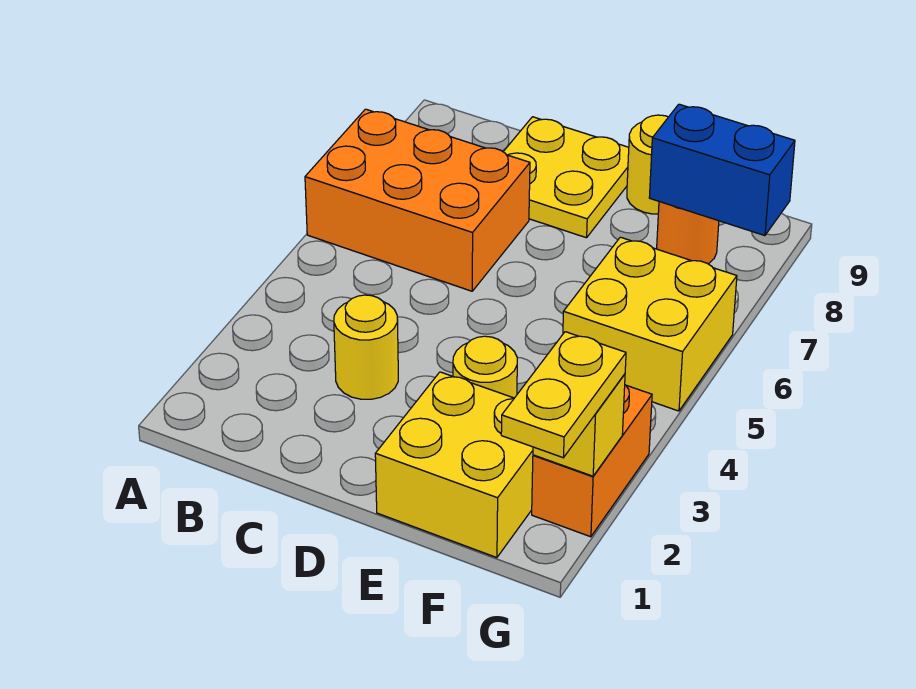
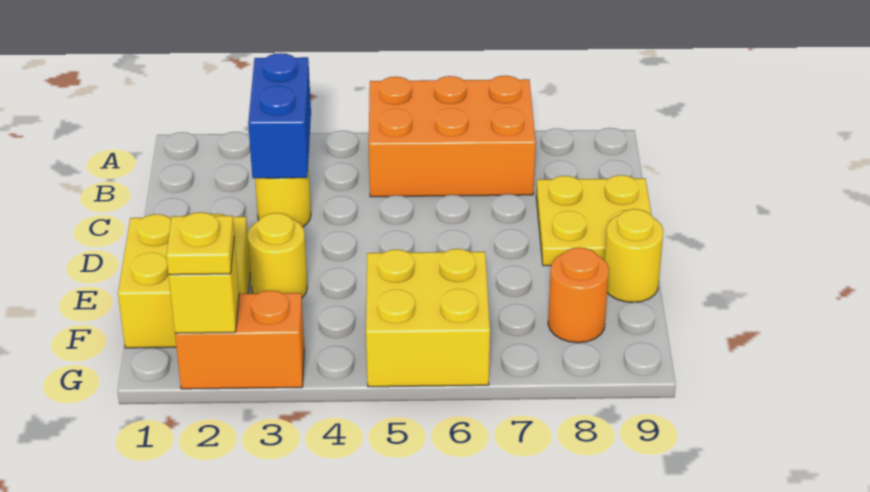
orange brick A6:C7 level 1 -> orange brick A5:B7 level 1
blue brick F8:G8 level 2 -> blue brick B3:C3 level 2
yellow plate G1:G2 level 3 -> yellow plate G2 level 3

